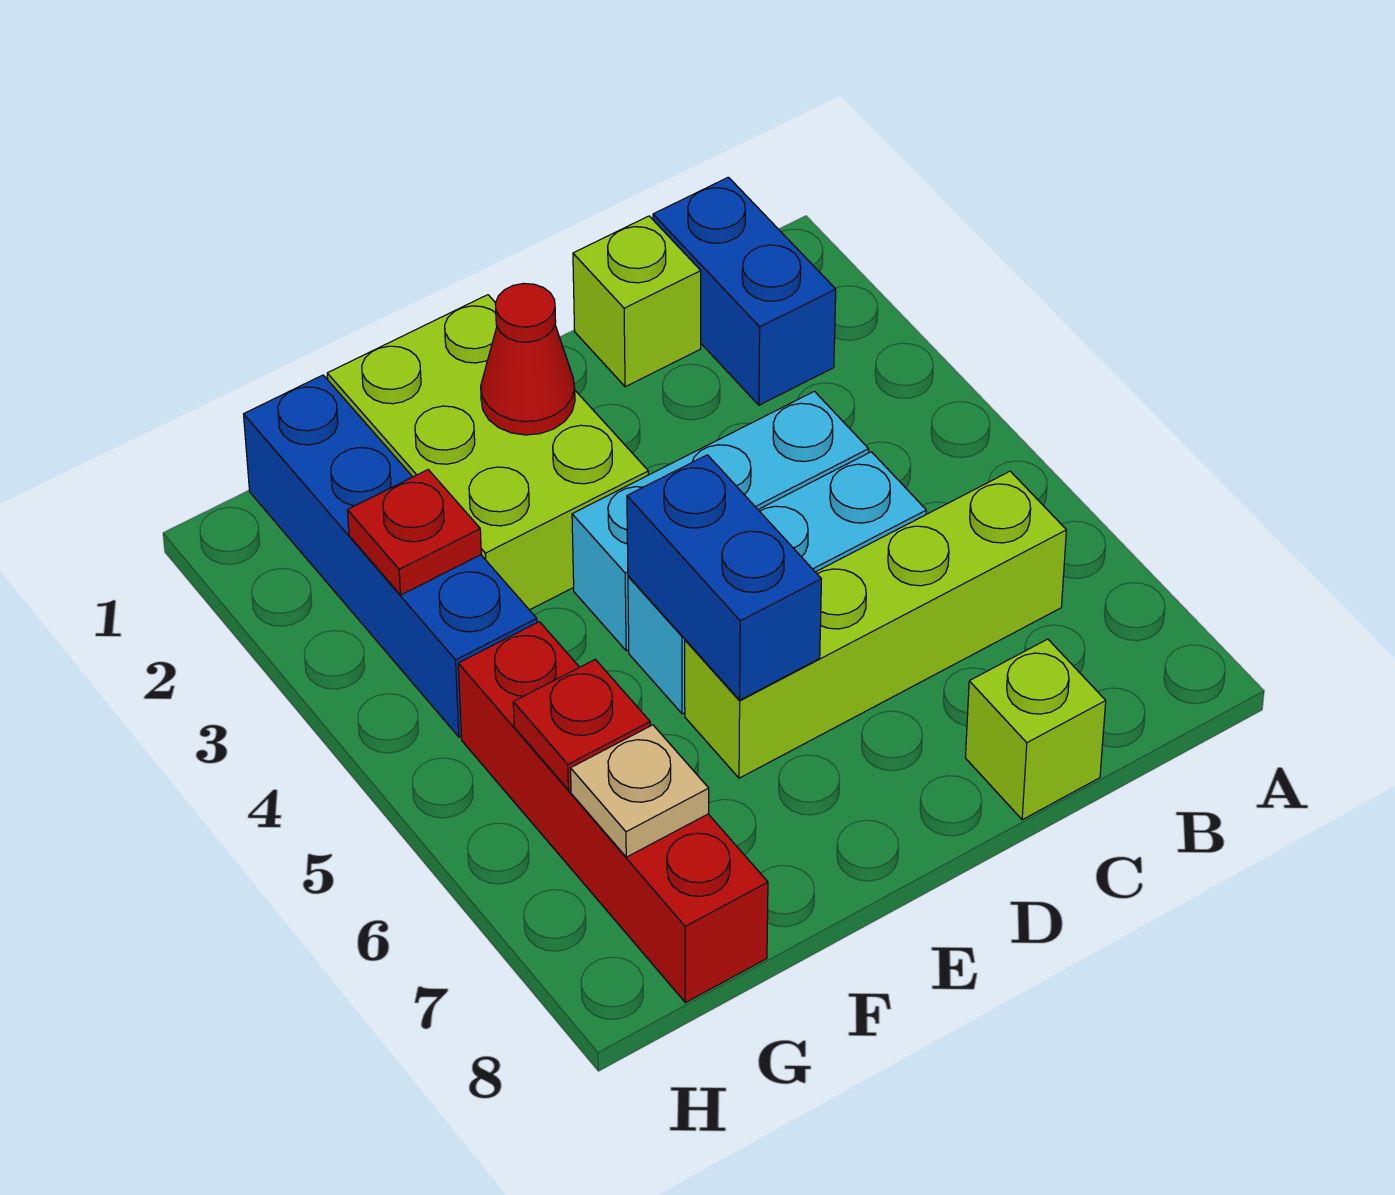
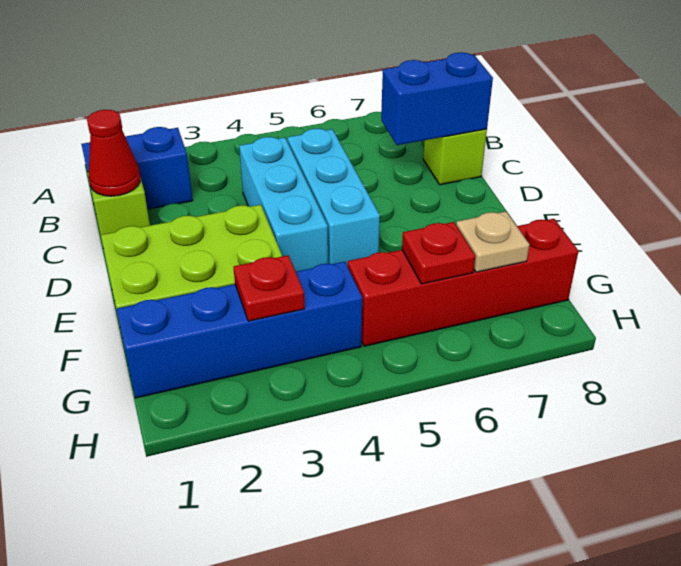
lime brick B6:E6 level 1 -> none
red cone E2 level 2 -> red cone C1 level 2
blue brick E5:E6 level 2 -> blue brick C7:C8 level 2

